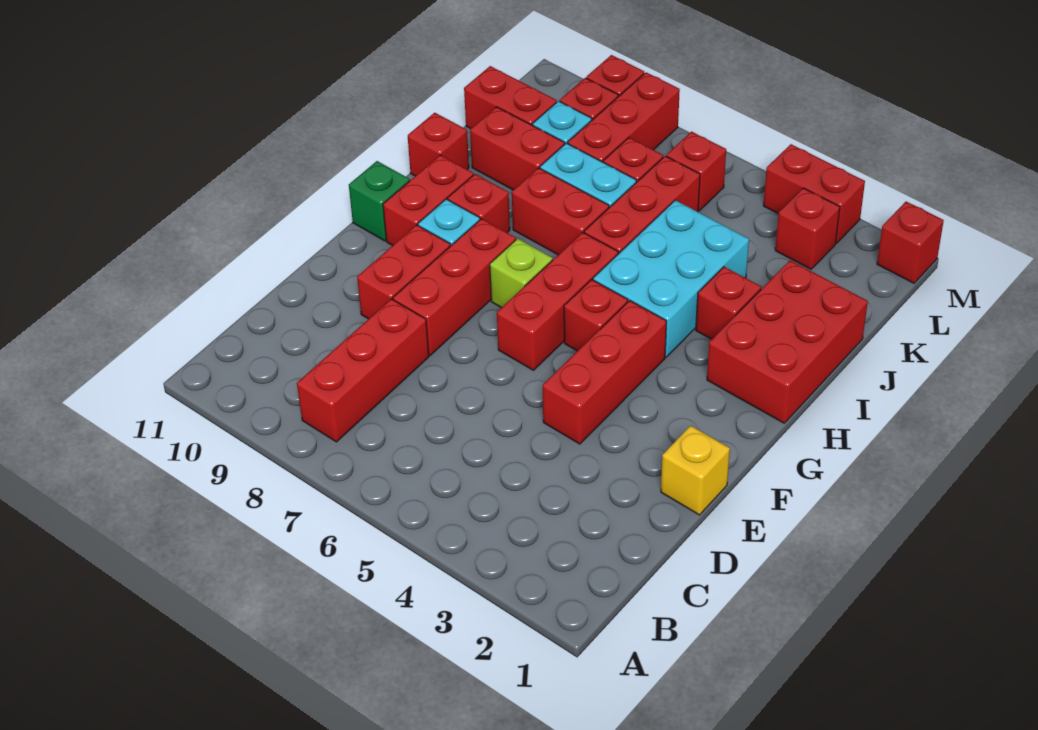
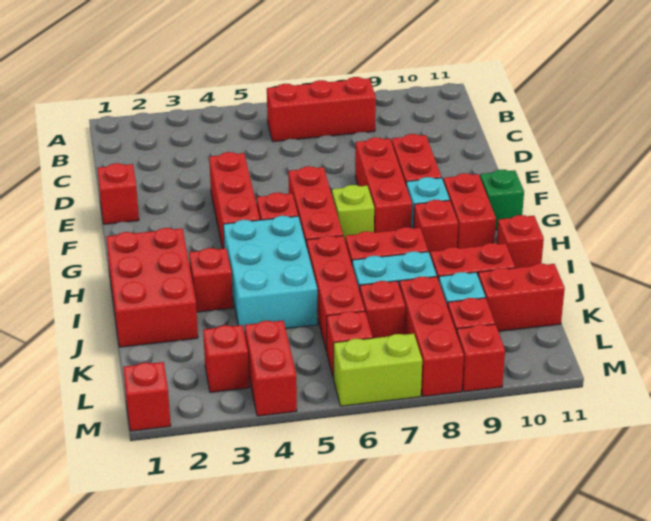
red brick B8:D8 level 1 -> red brick B6:B8 level 1
yellow brick E1 level 1 -> red brick E1 level 1
red brick M3:M4 level 1 -> red brick L4:M4 level 1
none -> lime brick M6:M7 level 1

